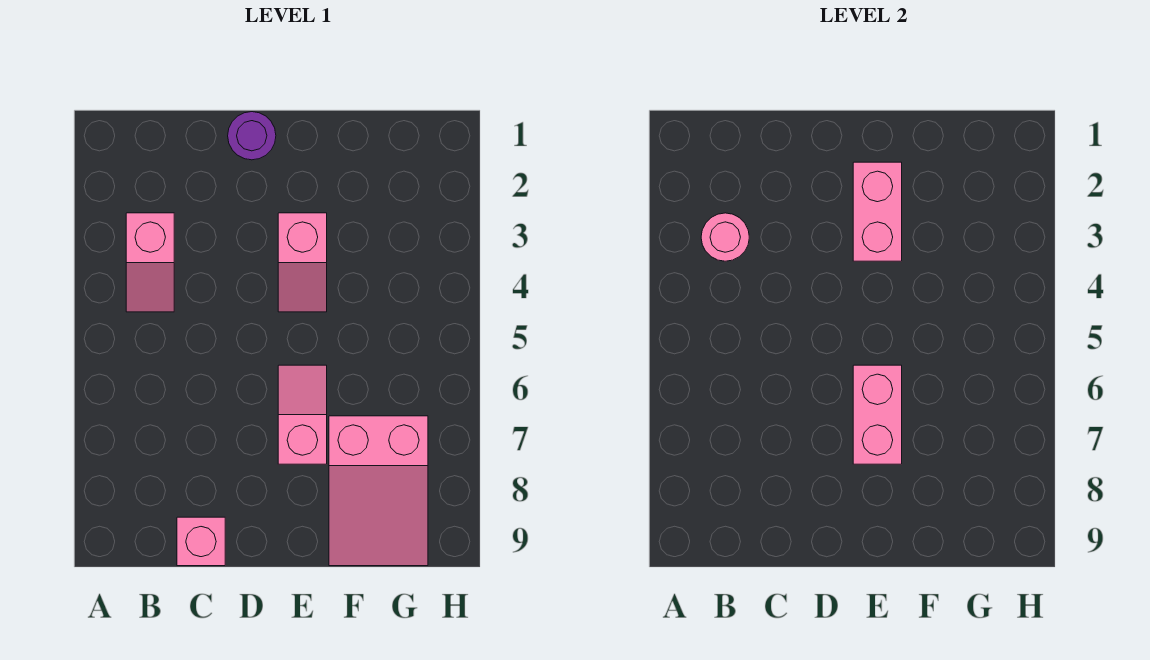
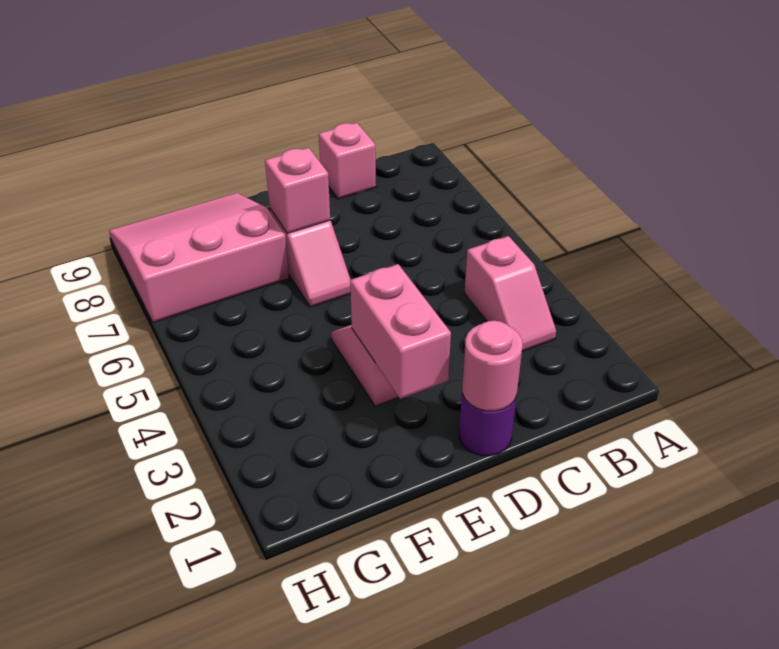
pink slope B3:B4 level 1 top 3 -> pink slope B3:B4 level 1 top 4
pink round brick B3 level 2 -> pink round brick D1 level 2
pink brick E6:E7 level 2 -> pink brick E7 level 2
pink slope F7:G9 level 1 top 7 -> pink slope F7:H9 level 1 top 7

